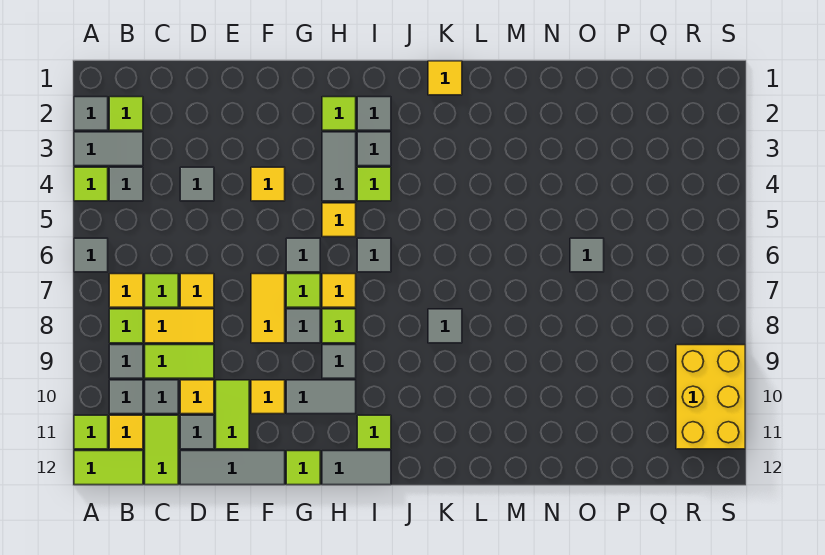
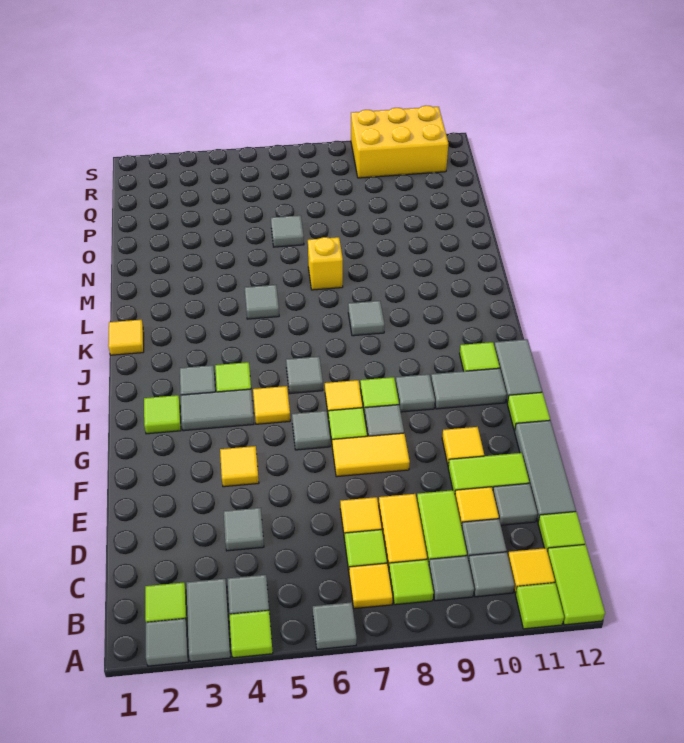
lime tile C11:C12 level 1 -> lime tile C12 level 1
grey tile G10:H10 level 1 -> grey tile H10:H11 level 1
grey tile I2 level 1 -> grey tile L5 level 1
none -> yellow brick M7 level 1

